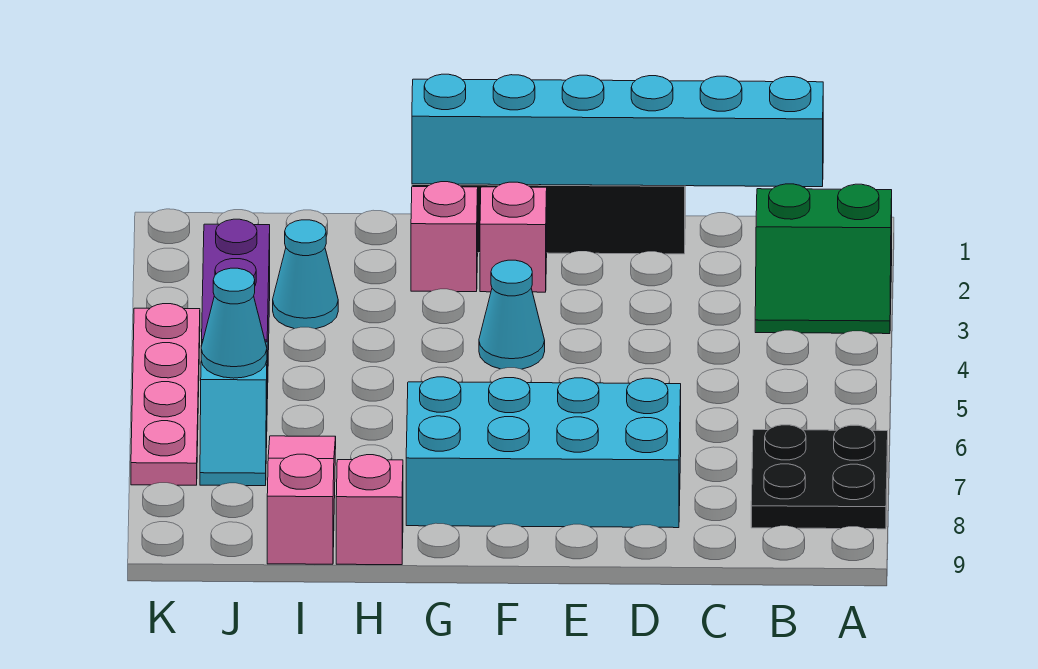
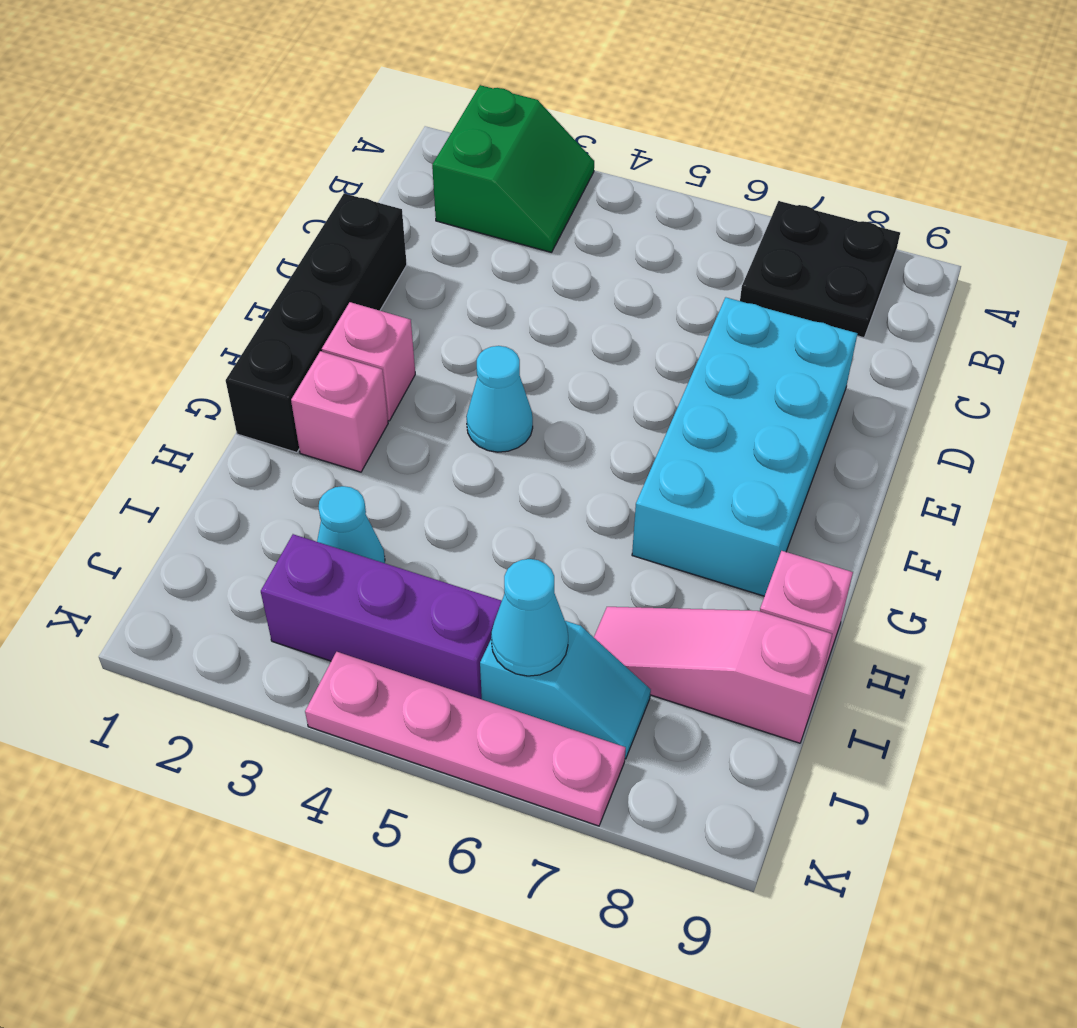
cyan brick B1:G1 level 2 -> none

